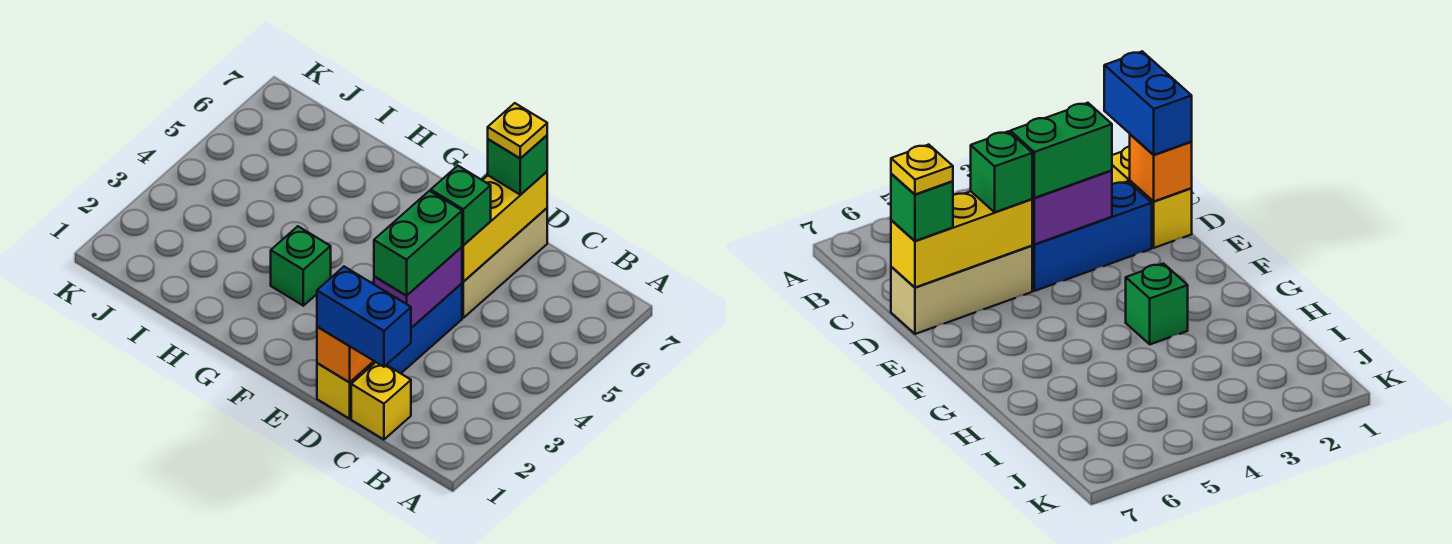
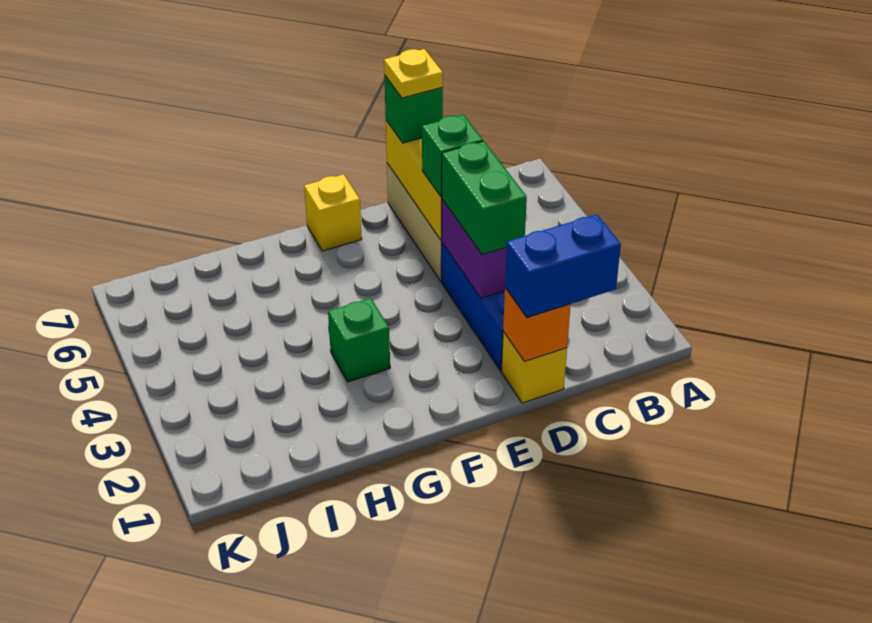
yellow brick C1 level 1 -> yellow brick F7 level 1

